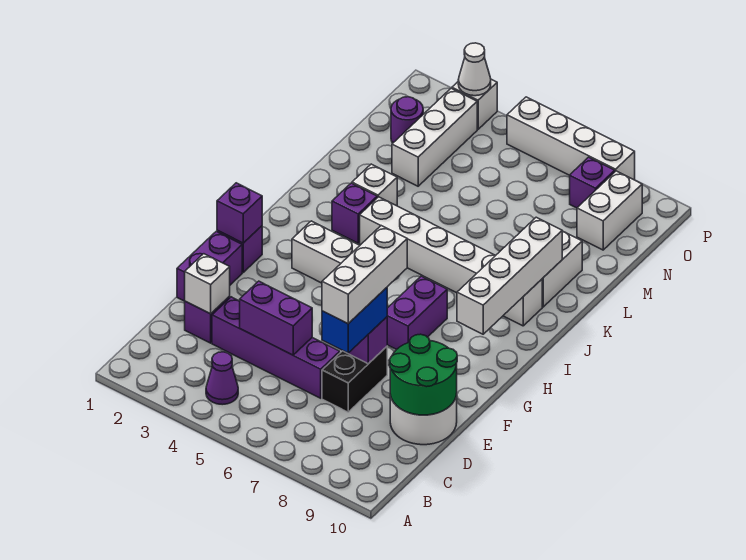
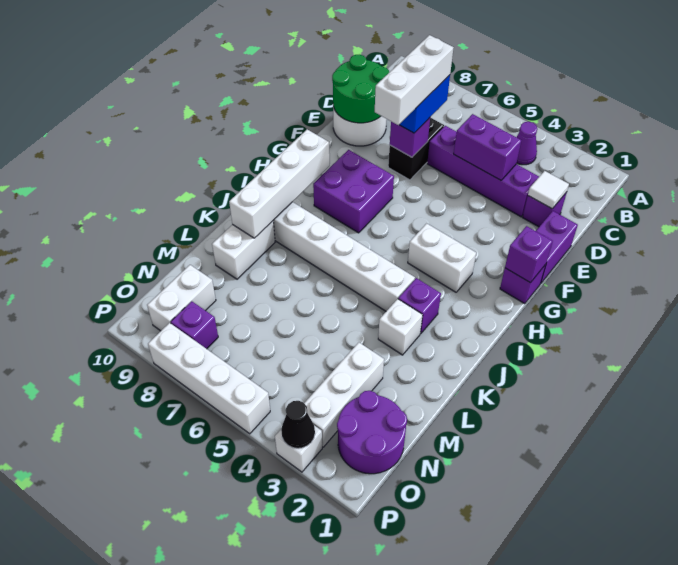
white brick D2 level 2 -> white tile D2 level 2
purple brick G7:H7 level 1 -> purple brick G7:H8 level 1
purple round brick N2 level 1 -> purple round brick N1:O2 level 1
white cone P3 level 2 -> black cone P3 level 2

